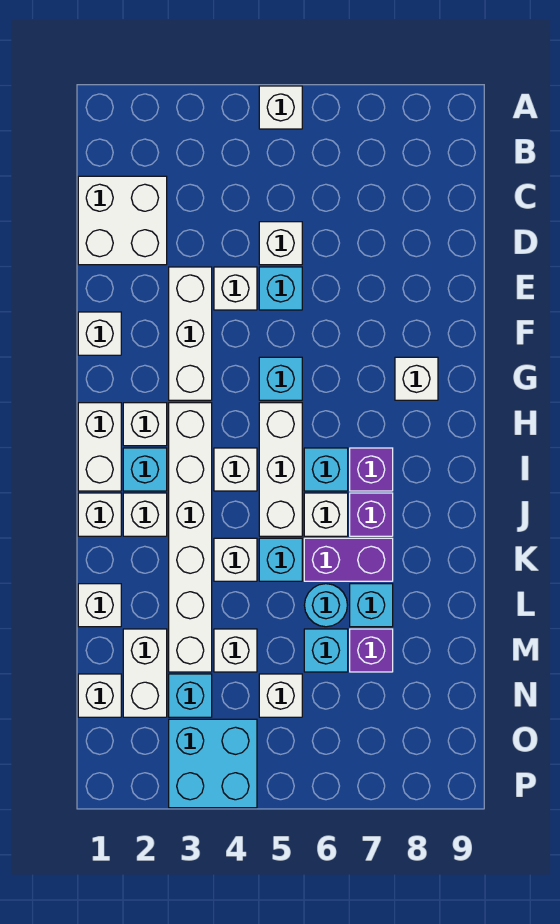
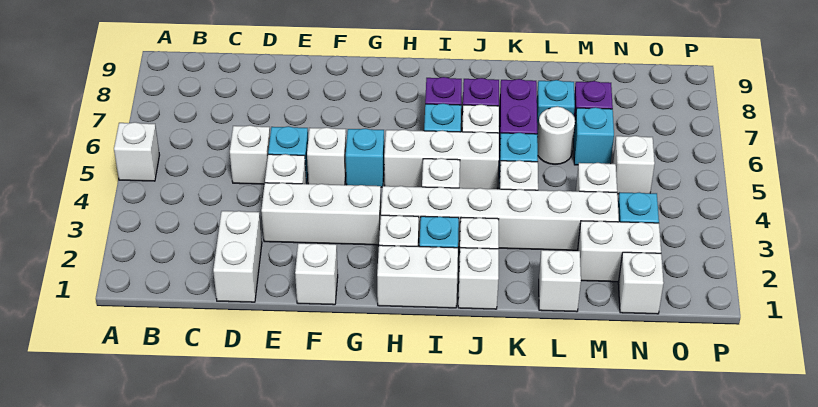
white brick C1:D2 level 1 -> white brick D1:D2 level 1
white brick G8 level 1 -> white brick F5 level 1
cyan round brick L6 level 1 -> white round brick L6 level 1
cyan brick O3:P4 level 1 -> none

